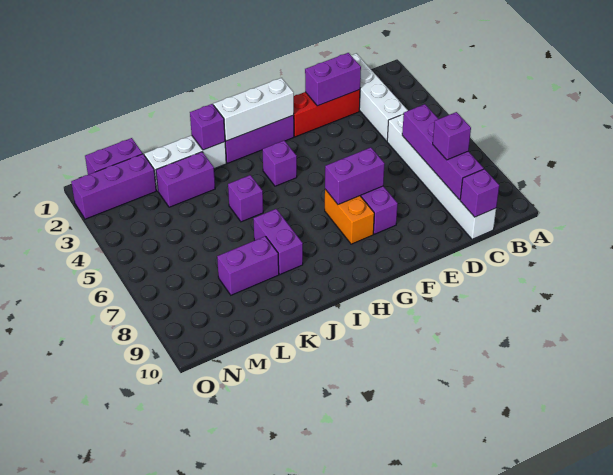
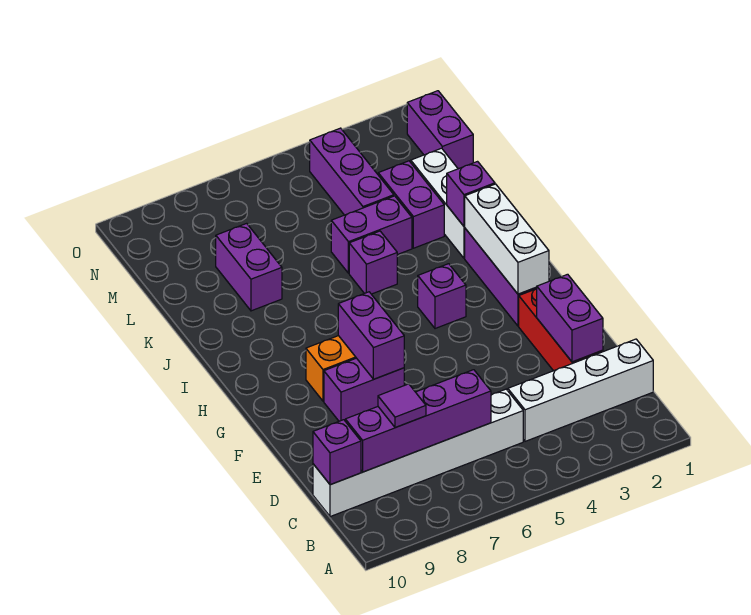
purple brick C8 level 3 -> purple tile C8 level 3
purple brick J7:J8 level 1 -> purple brick K4:K5 level 1
purple brick M2:O2 level 1 -> purple brick L4:N4 level 1

